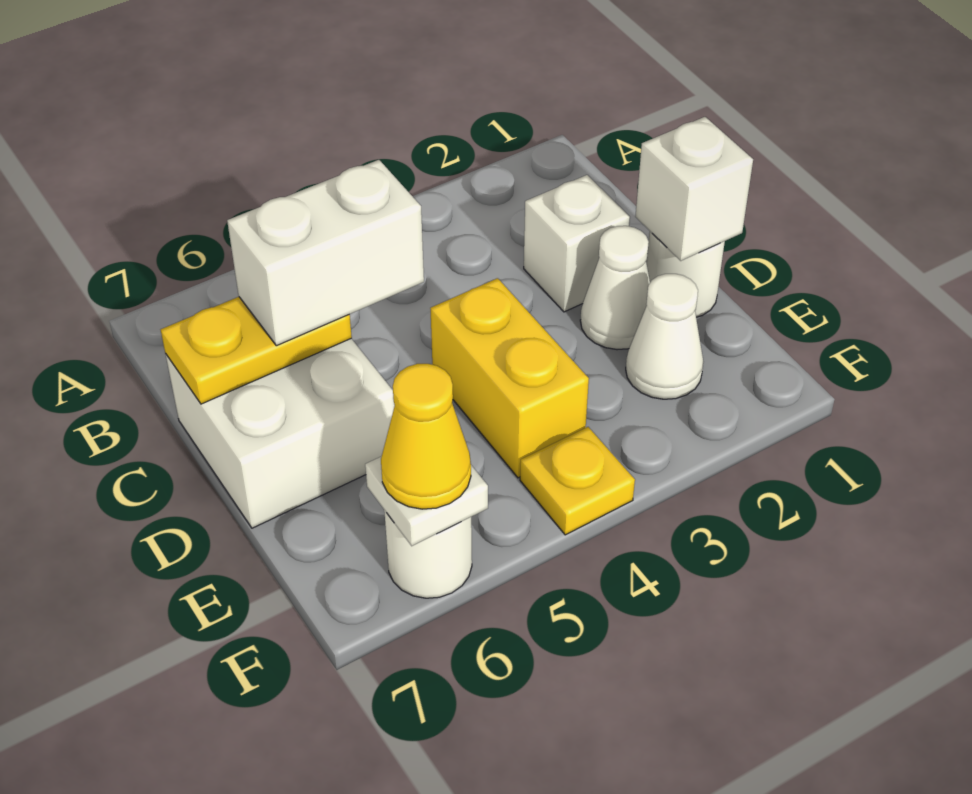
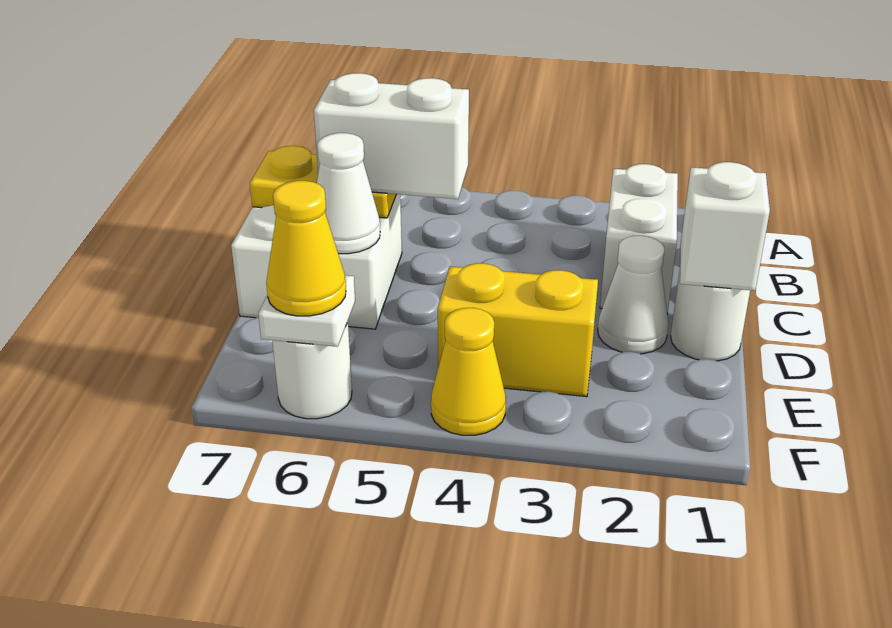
white brick C2 level 1 -> white brick B2:C2 level 1
yellow brick D4:E4 level 1 -> yellow brick E3:E4 level 1
white cone E2 level 1 -> white cone D6 level 2
yellow plate F4 level 1 -> yellow cone F4 level 1

